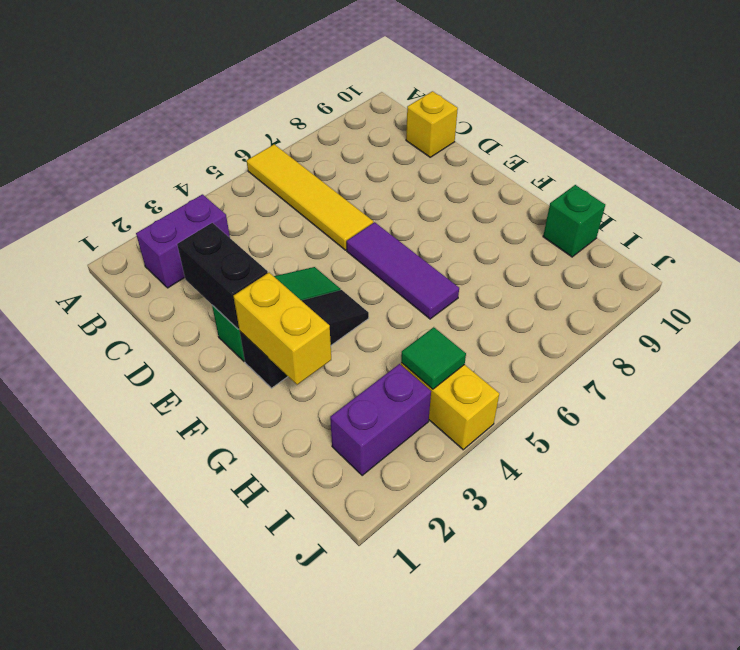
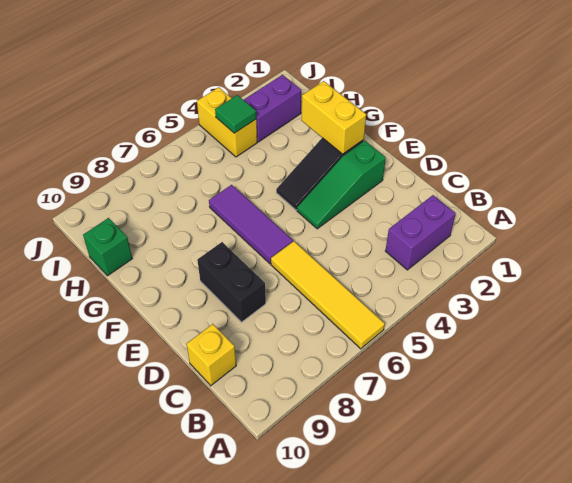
black brick D2:E2 level 2 -> black brick D8:E8 level 1

